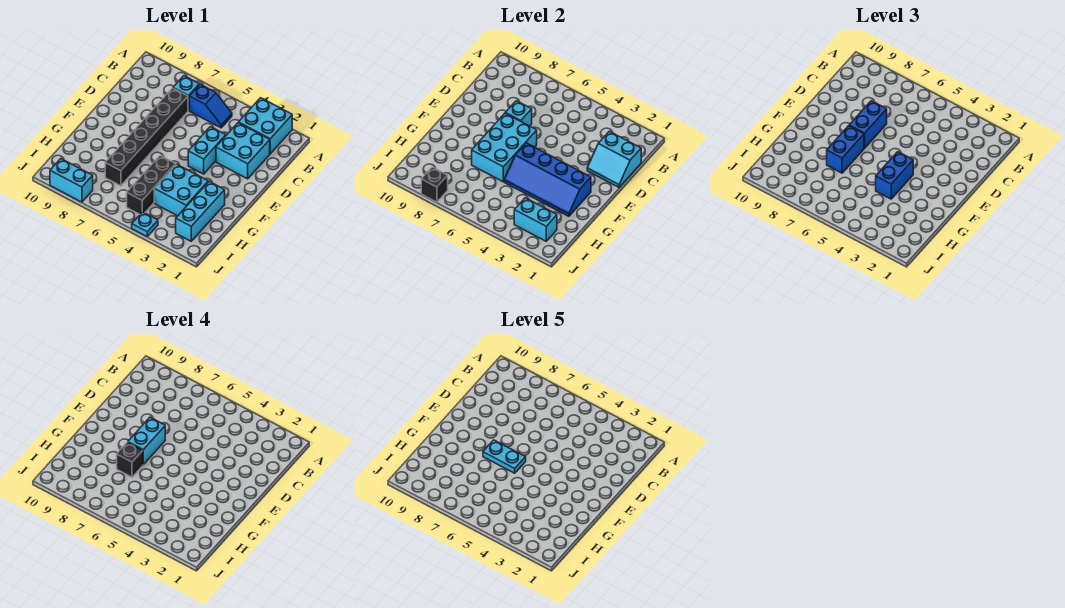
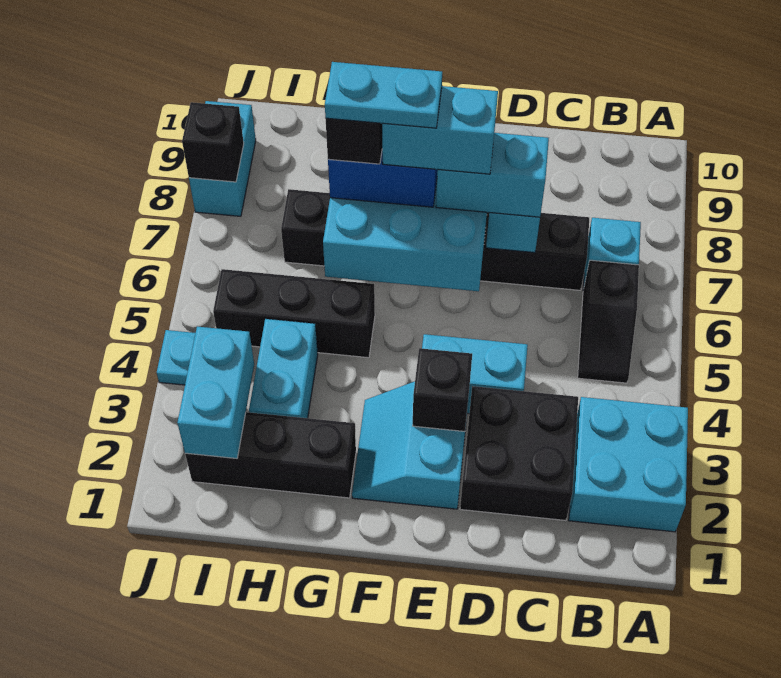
blue slope B5:B6 level 1 top 6 -> black slope B5:B6 level 1 top 6
cyan slope C1:D2 level 2 top C -> cyan slope E2:F3 level 1 top E
cyan brick C2:D3 level 1 -> black brick C2:D3 level 1
blue brick D7:E7 level 3 -> cyan brick D7:E7 level 3
none -> black brick E3 level 2
blue slope F2:G5 level 2 top F -> none
blue brick F4:G4 level 3 -> none
cyan plate F6:F7 level 5 -> cyan plate F7:G7 level 5
cyan brick G2:I2 level 1 -> black brick G2:I2 level 1
cyan brick G3:H4 level 1 -> cyan brick H3:H4 level 1

